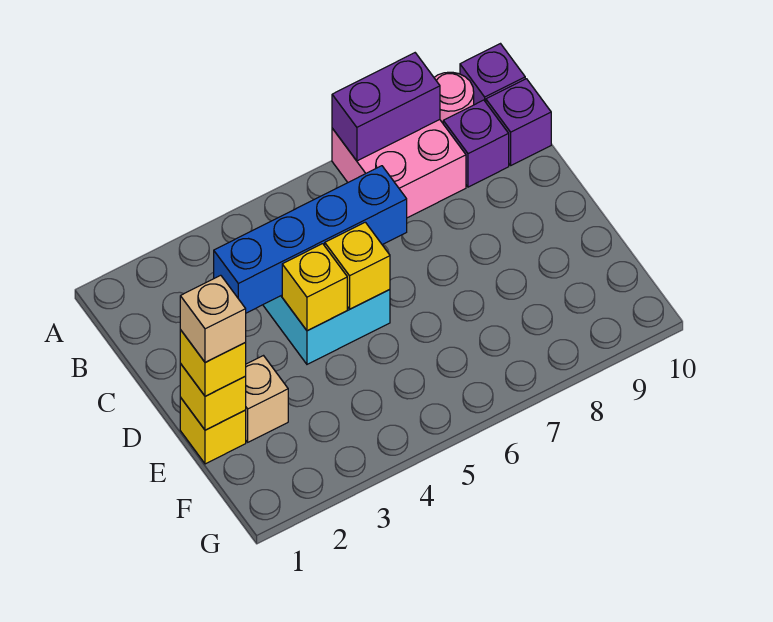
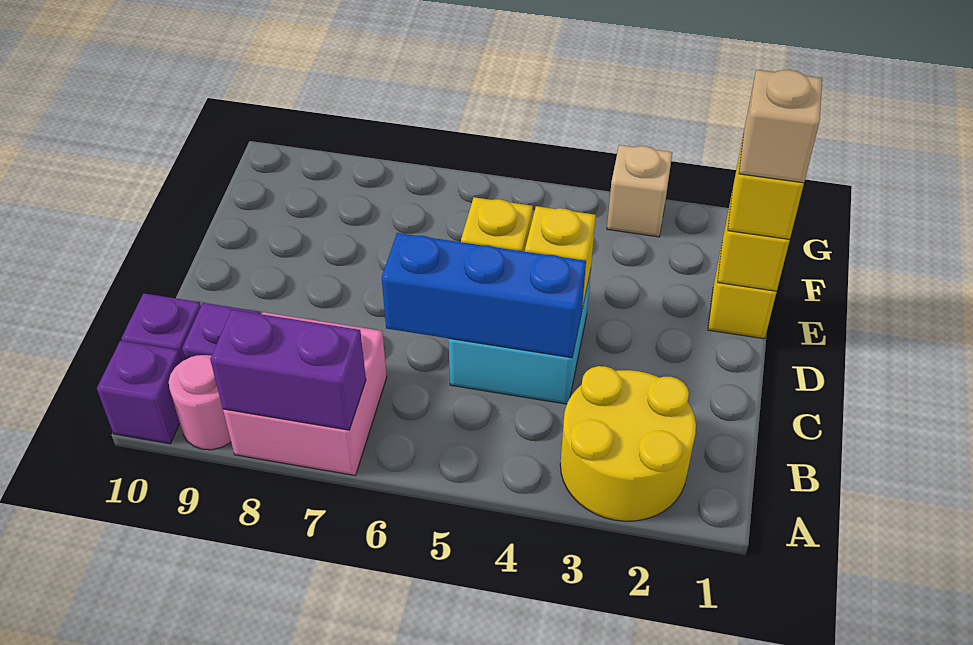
none -> yellow round brick A2:B3 level 1
blue brick C3:C6 level 2 -> blue brick C4:C6 level 2
tan brick E2 level 1 -> tan brick G3 level 1

